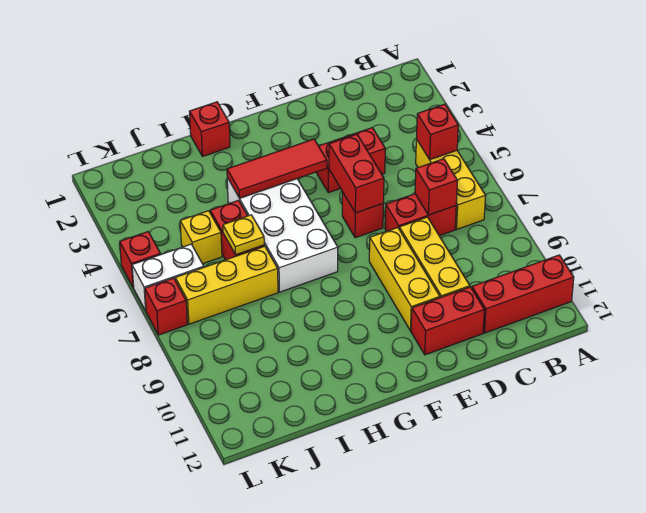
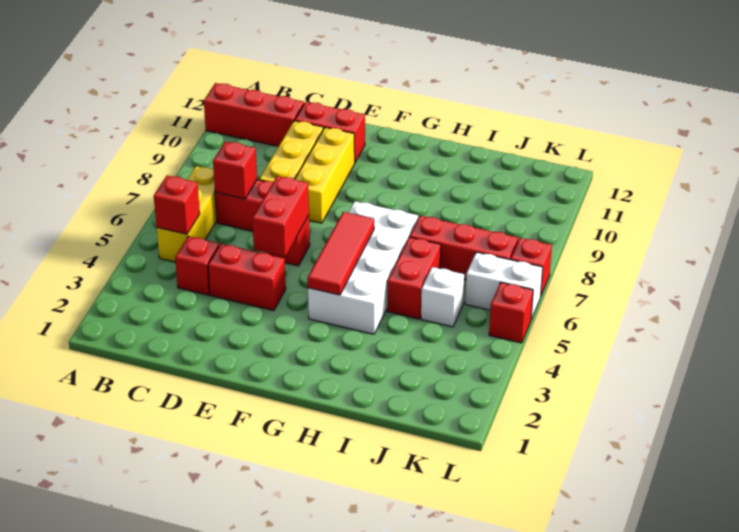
red tile F4:H4 level 2 -> red tile G4:G6 level 2
red brick H1 level 1 -> red brick C4 level 1
yellow plate I6 level 2 -> none
yellow brick I7:K7 level 1 -> red brick I7:K7 level 1
yellow brick J5 level 1 -> white brick J5 level 1

